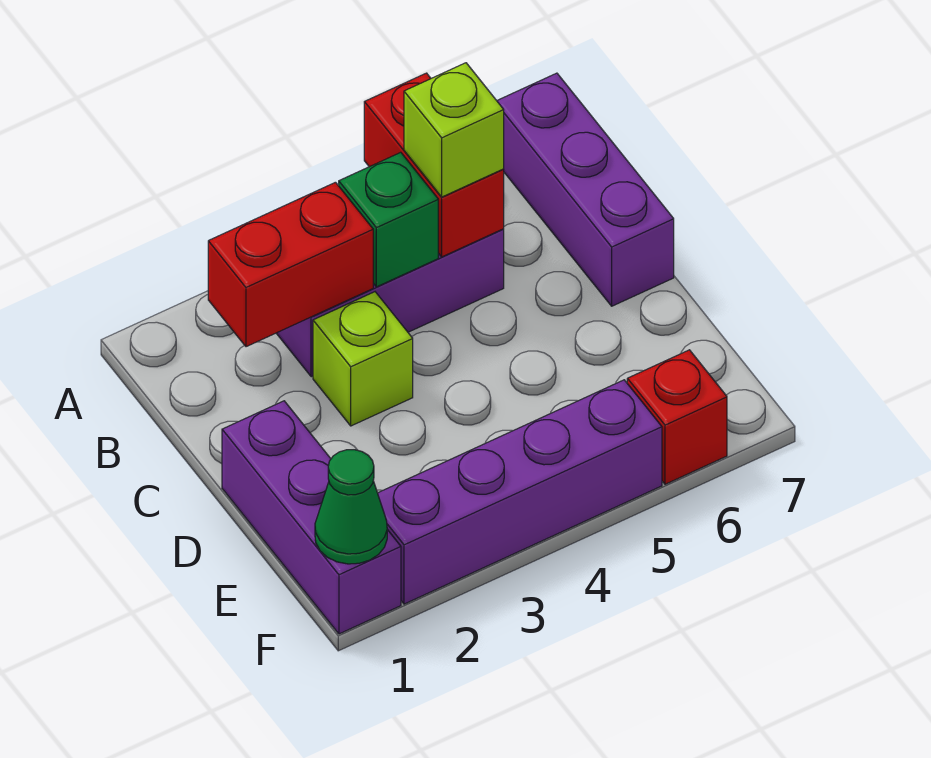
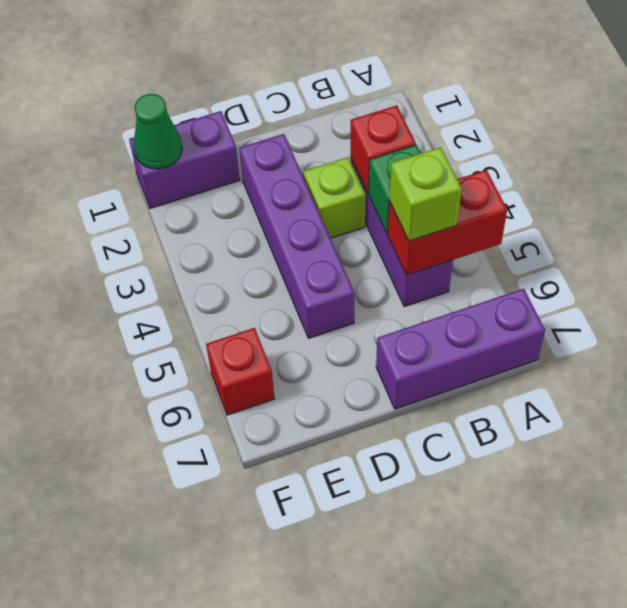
red brick B2:B3 level 2 -> red brick B3 level 2
purple brick D1:F1 level 1 -> purple brick E1:F1 level 1
purple brick F2:F5 level 1 -> purple brick D2:D5 level 1

